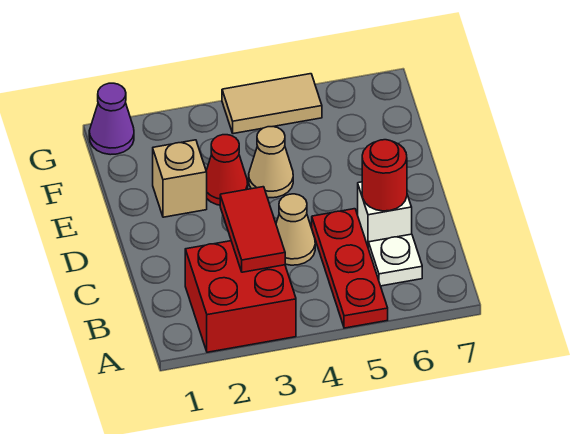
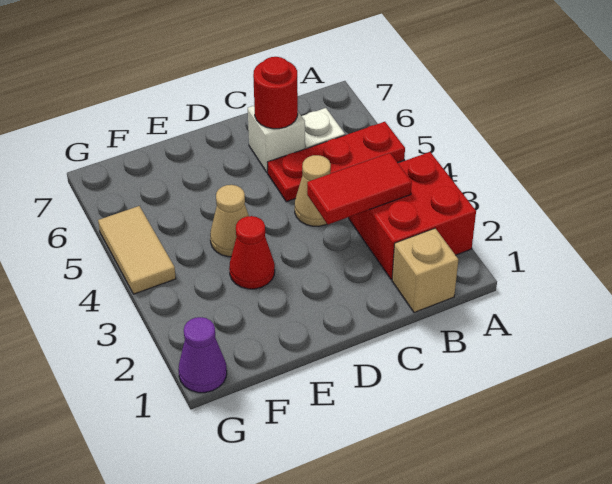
tan brick E2 level 1 -> tan brick B1 level 1

